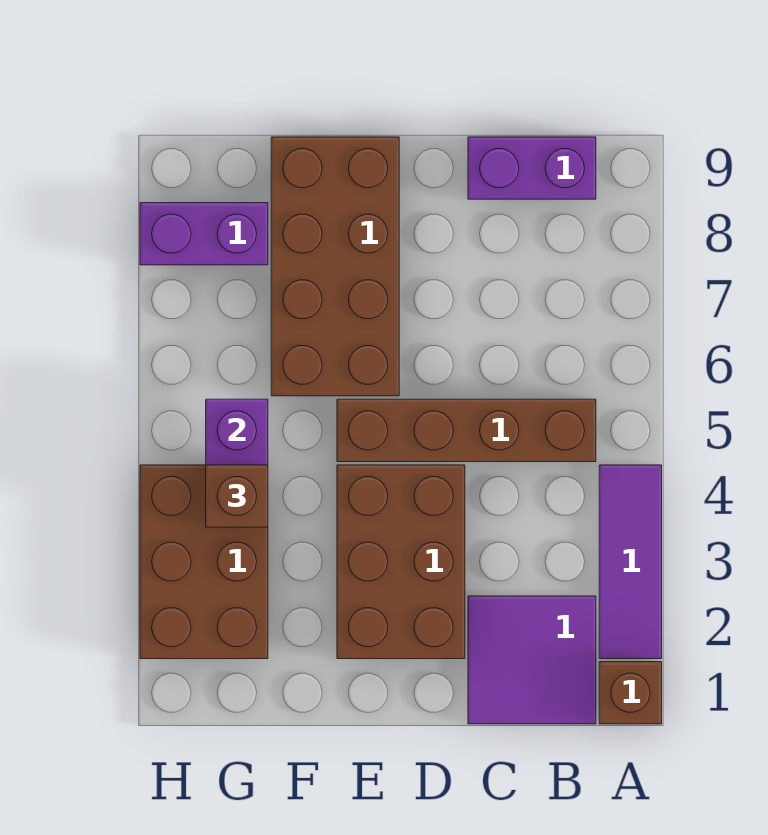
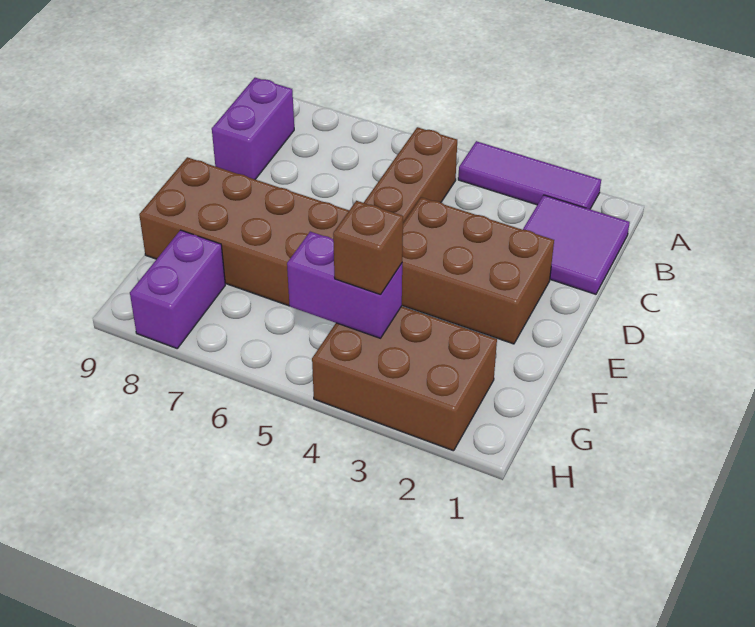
brown brick A1 level 1 -> none

